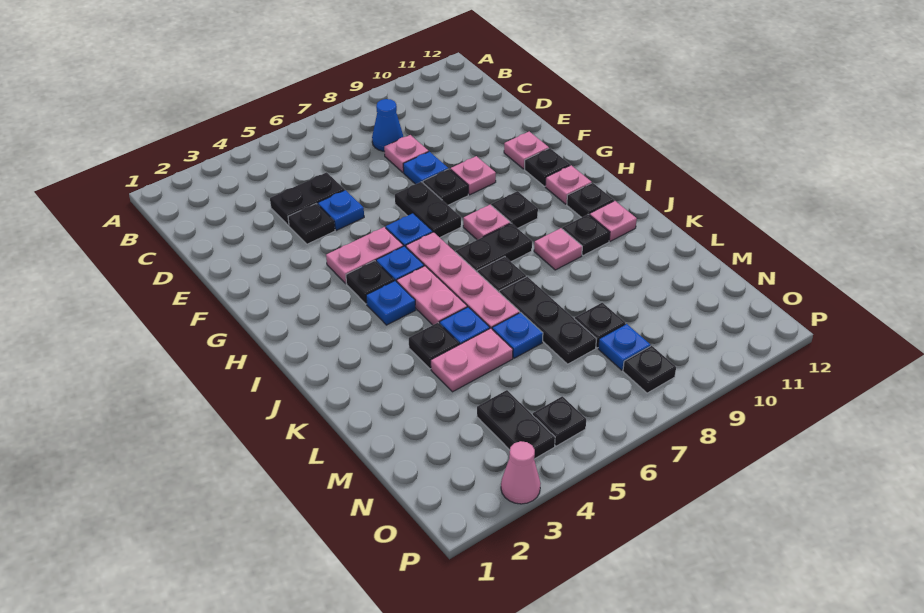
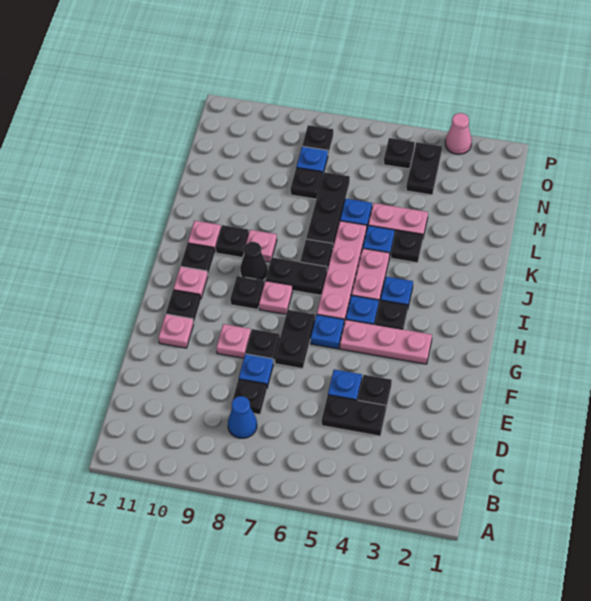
pink plate D8 level 1 -> black plate D8 level 1
pink plate G4:G5 level 1 -> pink plate G3:G5 level 1
none -> black cone I9 level 1

